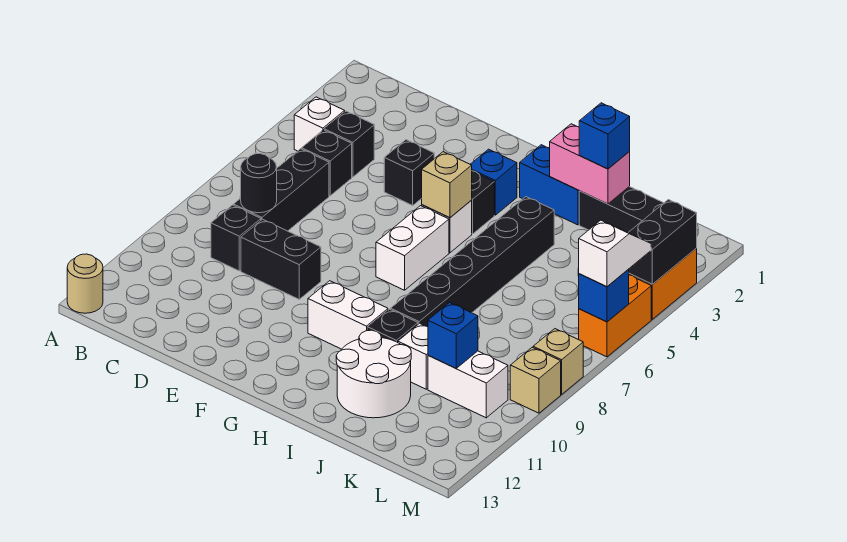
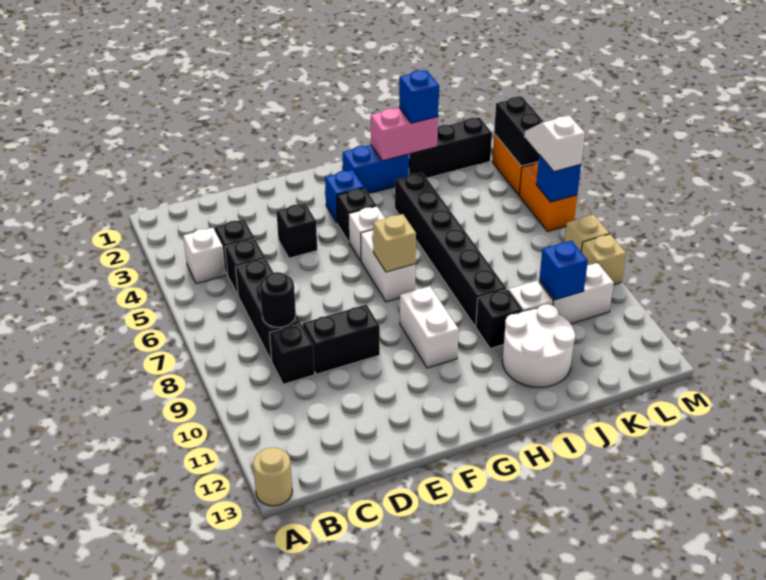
tan brick G5 level 2 -> tan brick G7 level 2
white brick G10:H10 level 1 -> white brick G9:G10 level 1

